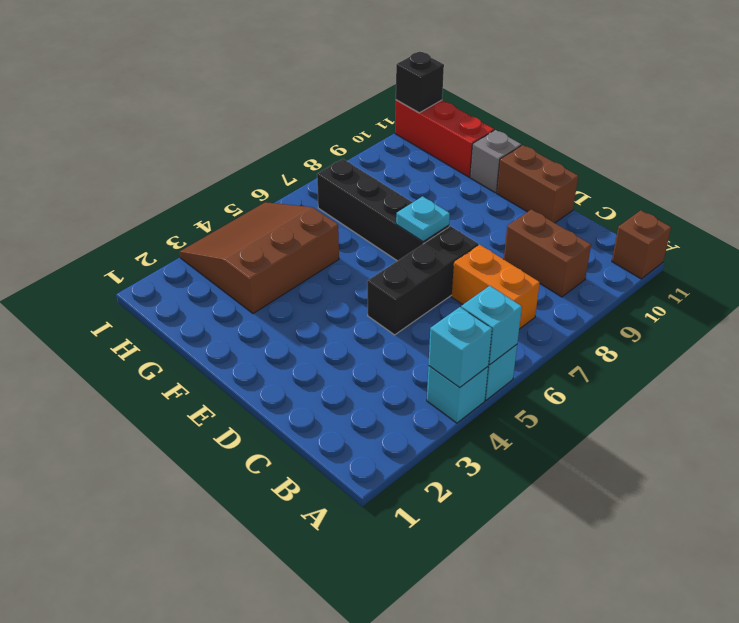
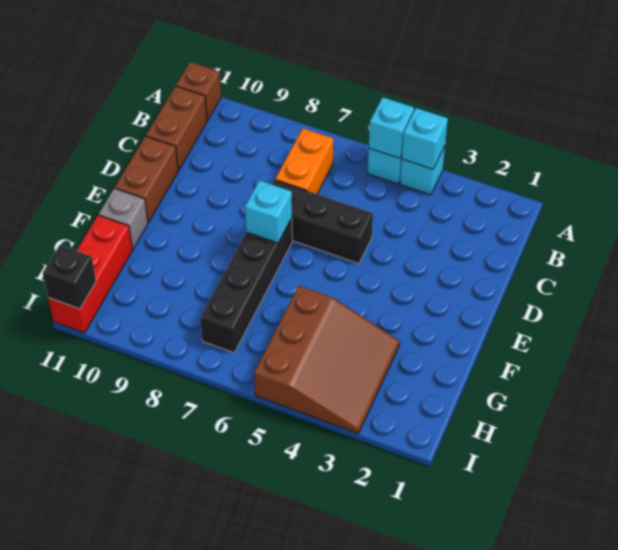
brown brick B9:C9 level 1 -> brown brick B11:C11 level 1
cyan plate E7 level 2 -> cyan brick E7 level 2
brown slope G3:I5 level 1 top G -> brown slope G3:I5 level 1 top 5

